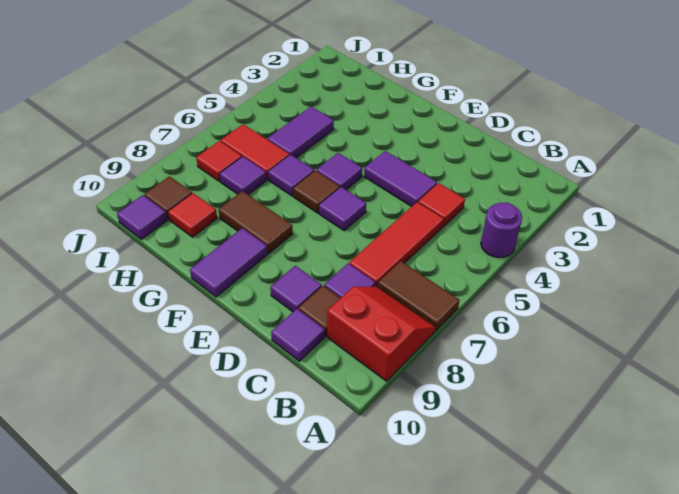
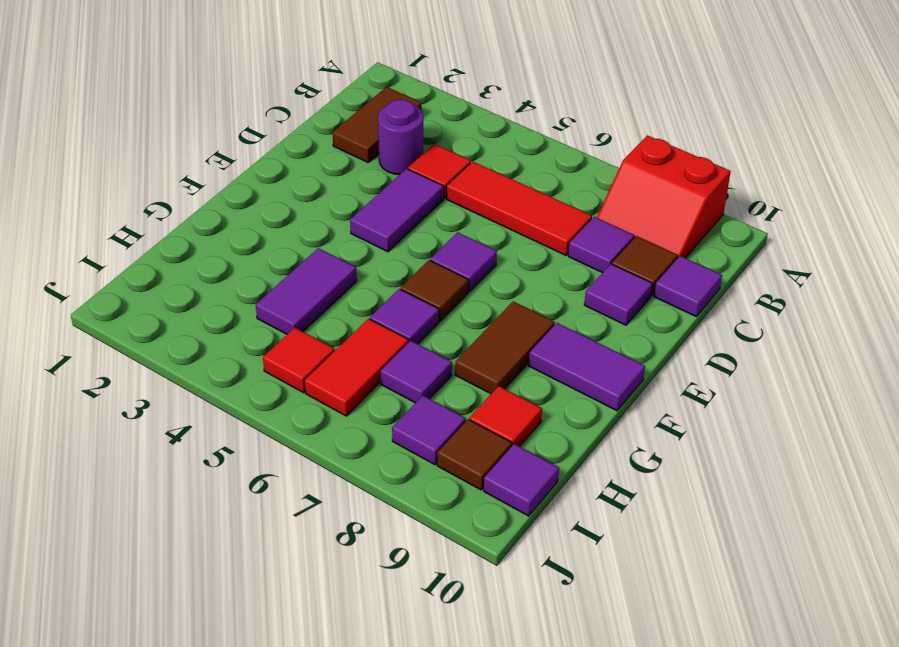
purple round brick A4 level 1 -> purple round brick C3 level 1
brown tile A7:B7 level 1 -> brown tile B2:C2 level 1
red slope A8:B9 level 1 top 9 -> red slope A8:B9 level 1 top A
purple tile F5 level 1 -> purple tile I8 level 1
purple tile H4:H5 level 1 -> purple tile G4:H4 level 1
red tile I7 level 1 -> red tile I5 level 1

